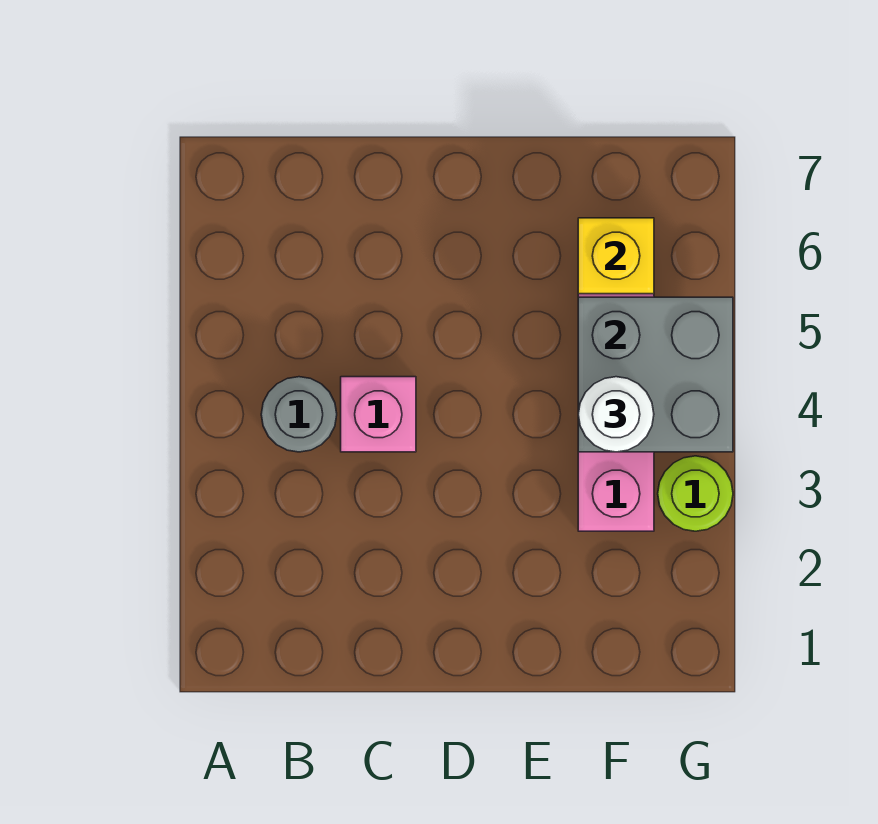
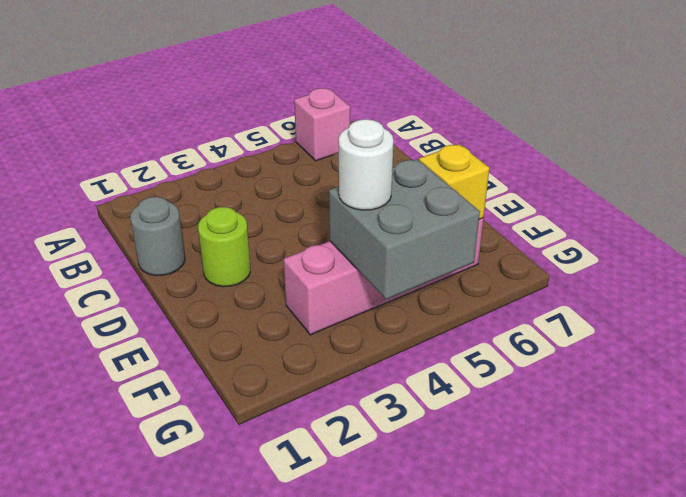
grey round brick B4 level 1 -> grey round brick C1 level 1
pink brick C4 level 1 -> pink brick A6 level 1
lime round brick G3 level 1 -> lime round brick D2 level 1

